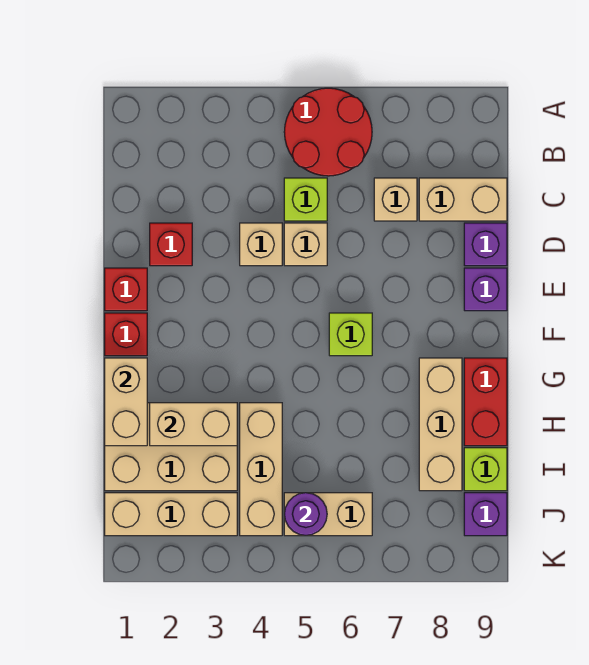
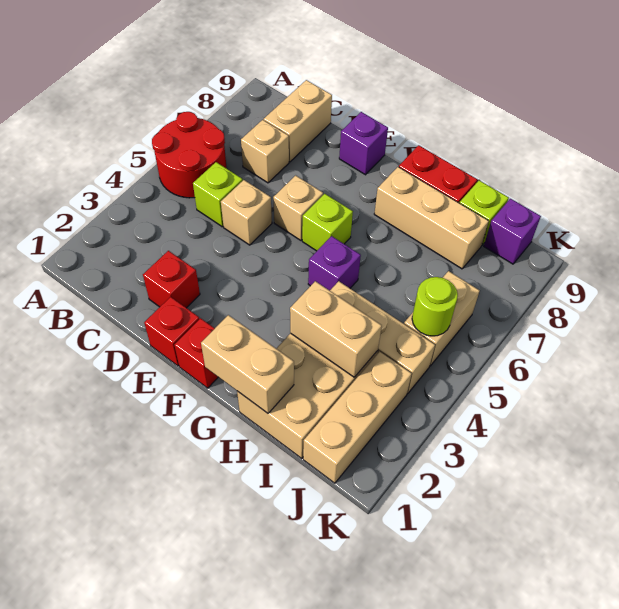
tan brick D4 level 1 -> tan brick E6 level 1
purple brick D9 level 1 -> purple brick G5 level 1
tan brick H2:H3 level 2 -> tan brick H3:I3 level 2
purple round brick J5 level 2 -> lime round brick J5 level 2

